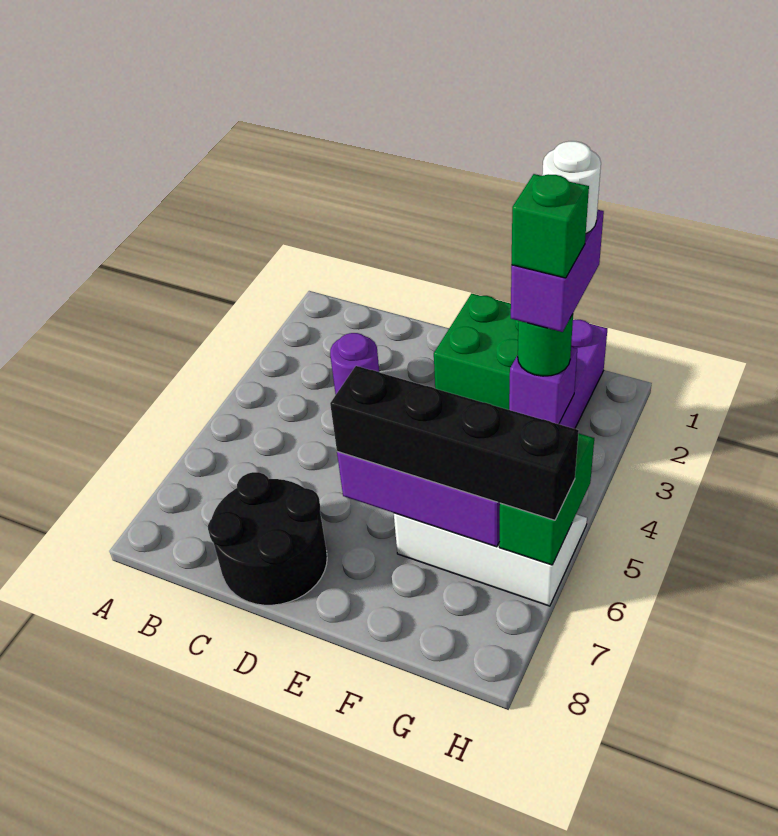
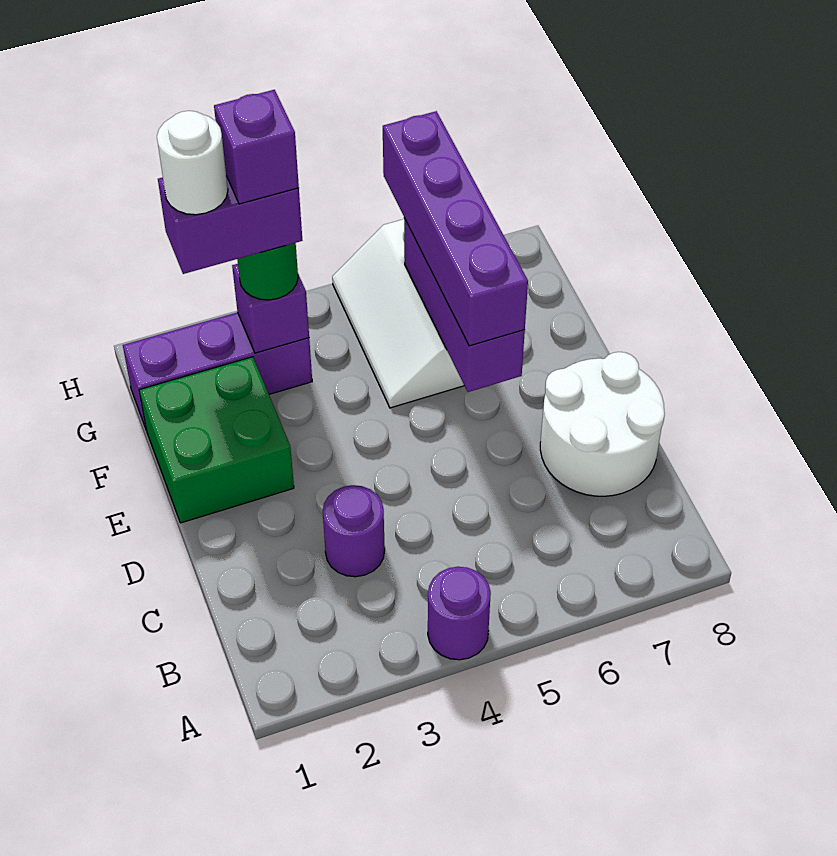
none -> purple round brick A4 level 1
black round brick C7:D8 level 1 -> white round brick C7:D8 level 1
black brick E6:H6 level 3 -> purple brick E6:H6 level 3
green brick G3 level 5 -> purple brick G3 level 5
green brick H5:H6 level 2 -> none

